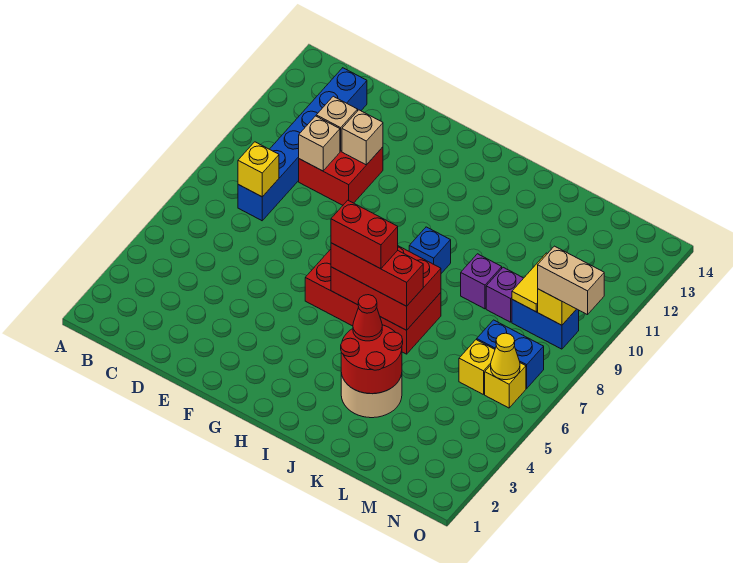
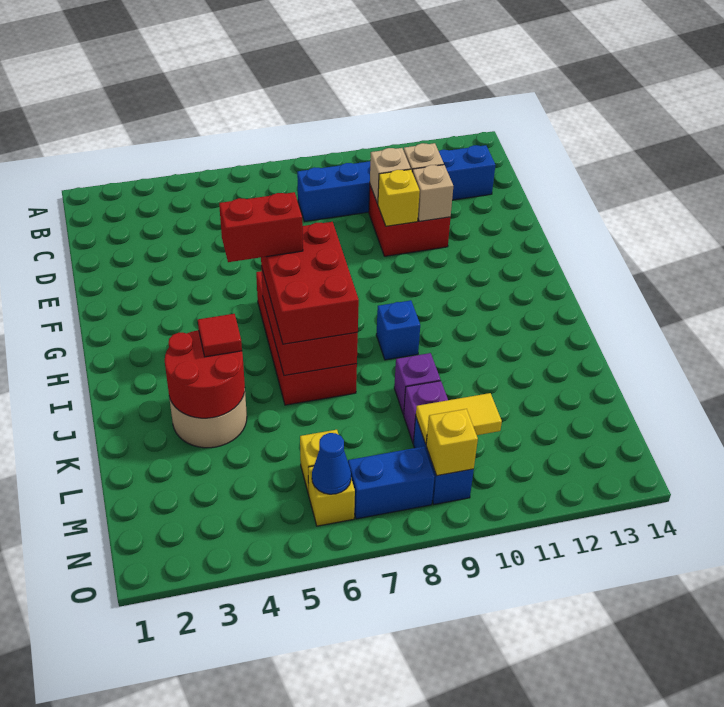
yellow brick C8 level 2 -> yellow brick E10 level 2
red brick H6:J6 level 3 -> red brick H6:J7 level 3
red brick H6:I6 level 4 -> red brick H5:H6 level 4
red cone J4 level 3 -> red tile J4 level 3
blue brick M7:N7 level 1 -> blue brick N7:N8 level 1
yellow cone N6 level 2 -> blue cone N6 level 2
tan brick N9:O9 level 3 -> none

